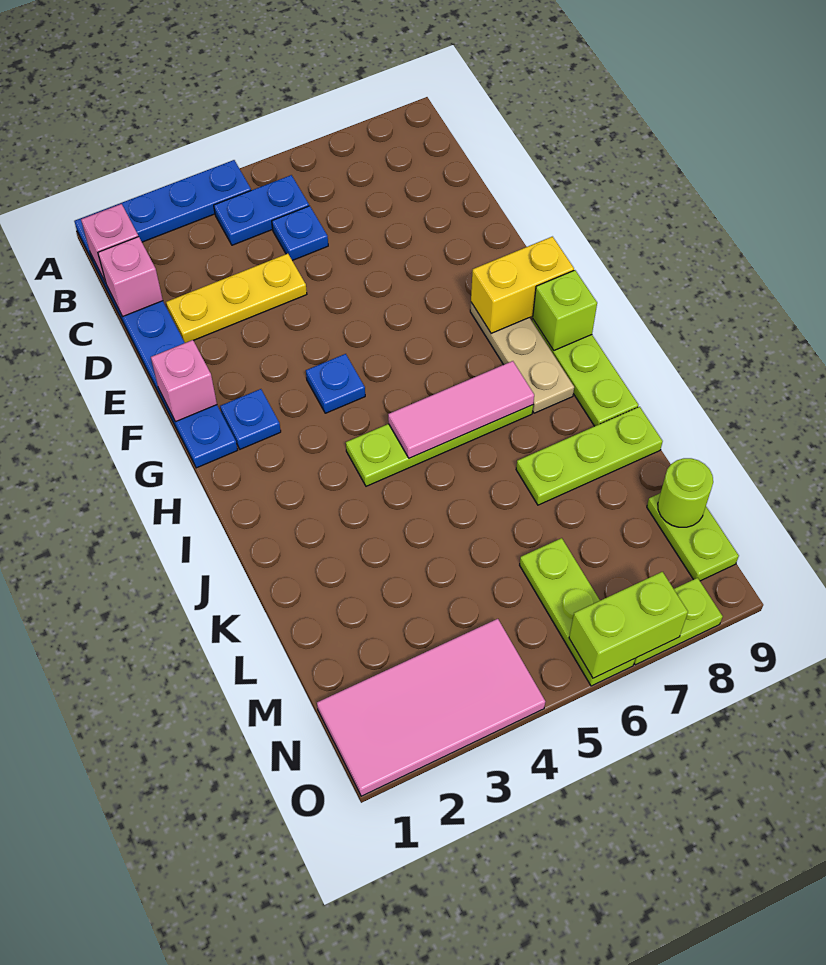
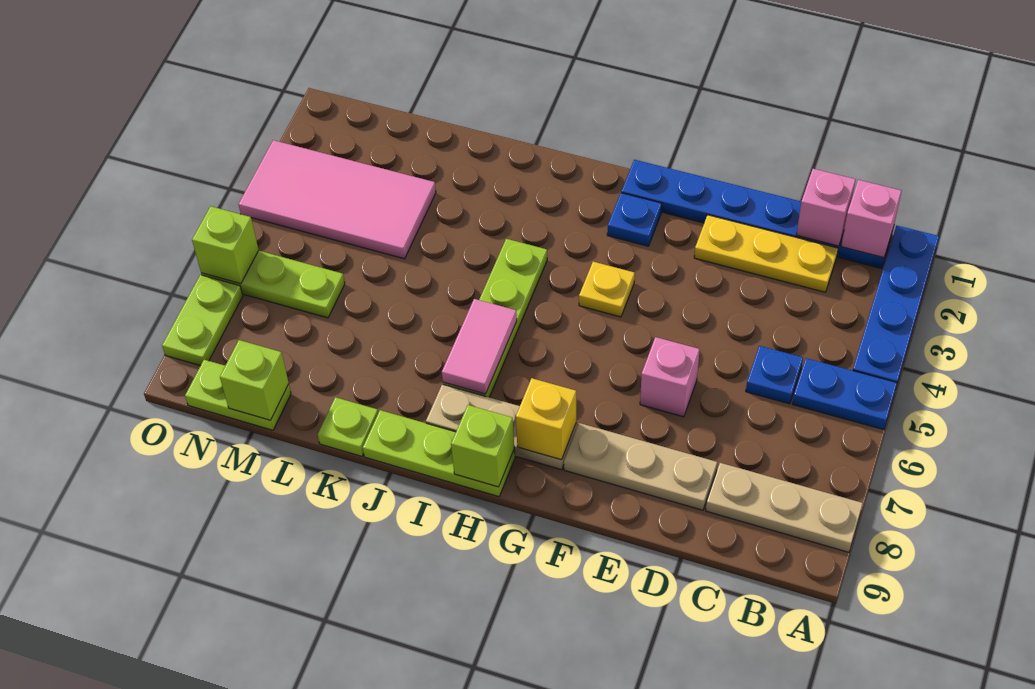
none -> tan plate A8:C8 level 1
blue plate B4:B5 level 1 -> blue plate A5:B5 level 1
yellow plate D2:D4 level 1 -> yellow plate C2:E2 level 1
none -> tan plate D8:F8 level 1
pink brick F1 level 2 -> pink brick E6 level 1
blue plate G4 level 1 -> yellow plate G4 level 1
yellow brick G8:G9 level 2 -> yellow brick G8 level 2
pink tile I5:I7 level 2 -> pink tile I6:I7 level 2
lime plate K7:K9 level 1 -> lime plate K9 level 1
lime round brick M9 level 2 -> lime brick M9 level 2
pink tile N1:O4 level 1 -> pink tile L3:O4 level 1
lime brick O6:O7 level 2 -> lime brick O6 level 2

